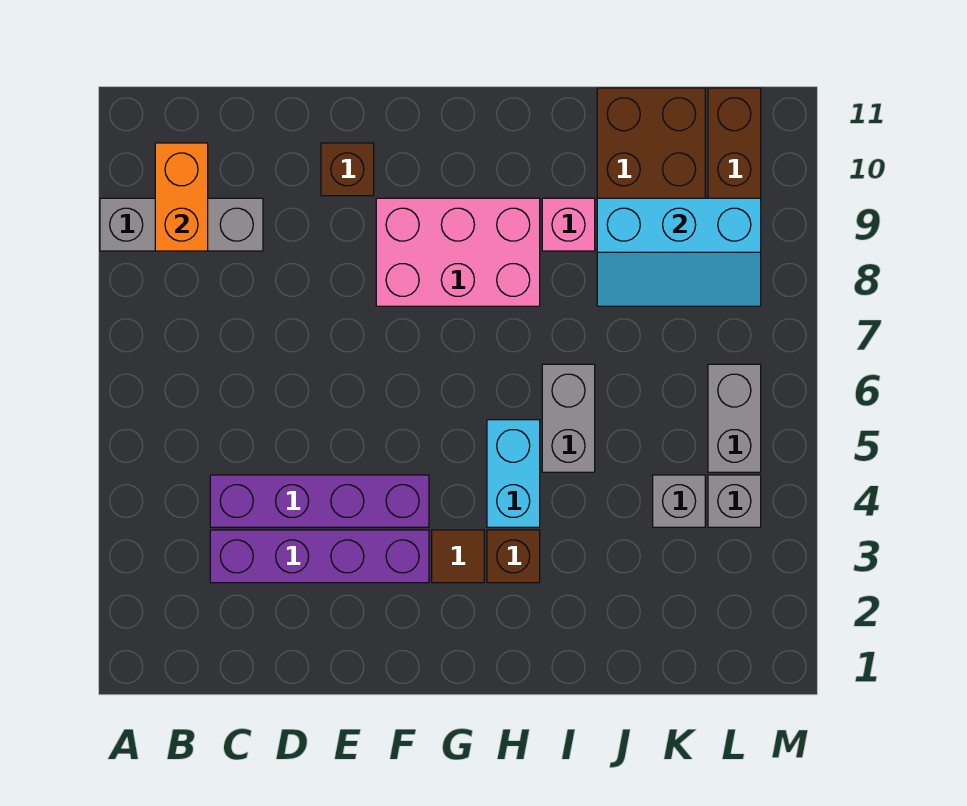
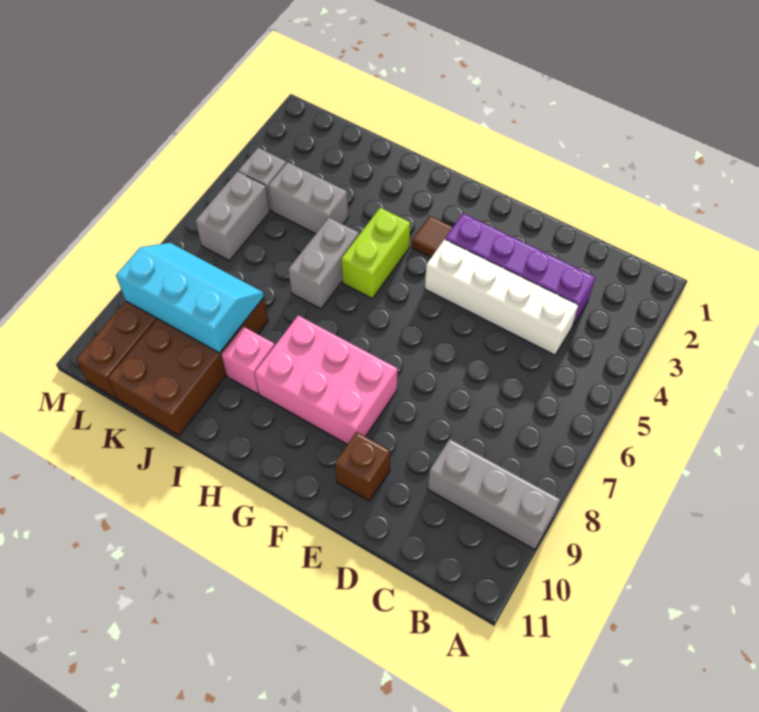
orange brick B9:B10 level 2 -> none
purple brick C4:F4 level 1 -> white brick C4:F4 level 1
brown brick H3 level 1 -> none
cyan brick H4:H5 level 1 -> lime brick H4:H5 level 1
grey brick K4 level 1 -> grey brick J4:K4 level 1

